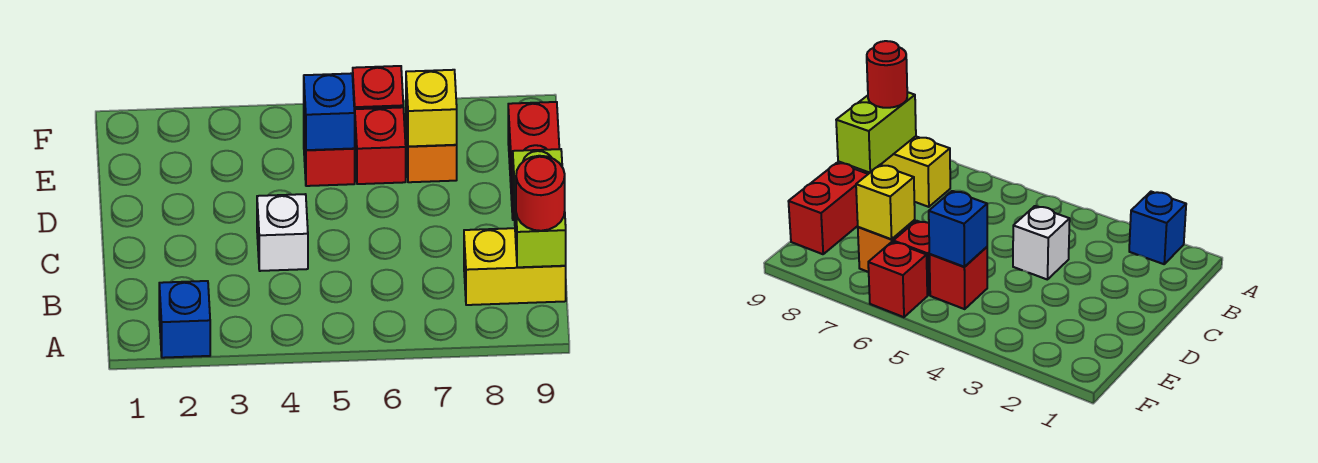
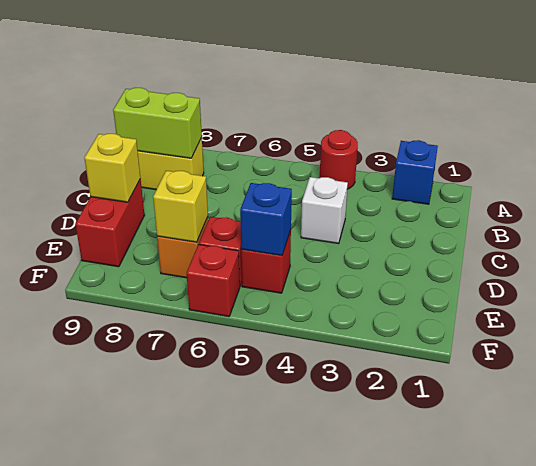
lime brick B9:C9 level 2 -> lime brick B8:B9 level 2
red round brick B9 level 3 -> red round brick A4 level 1
none -> yellow brick D9 level 2

